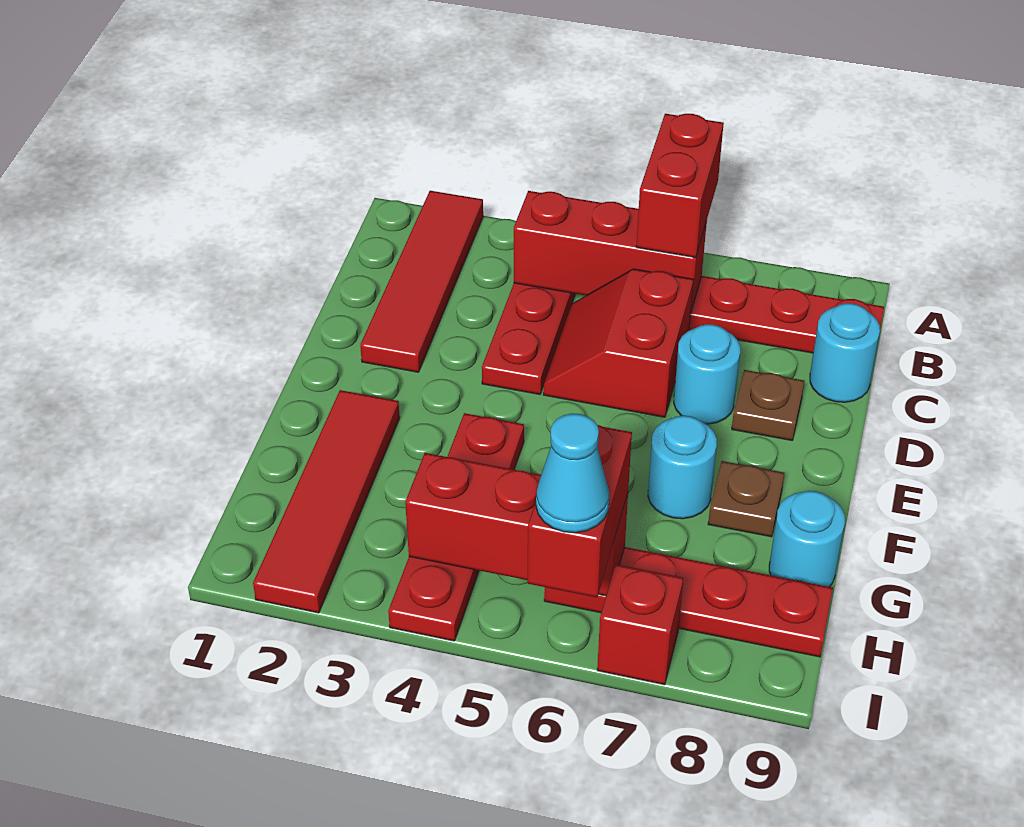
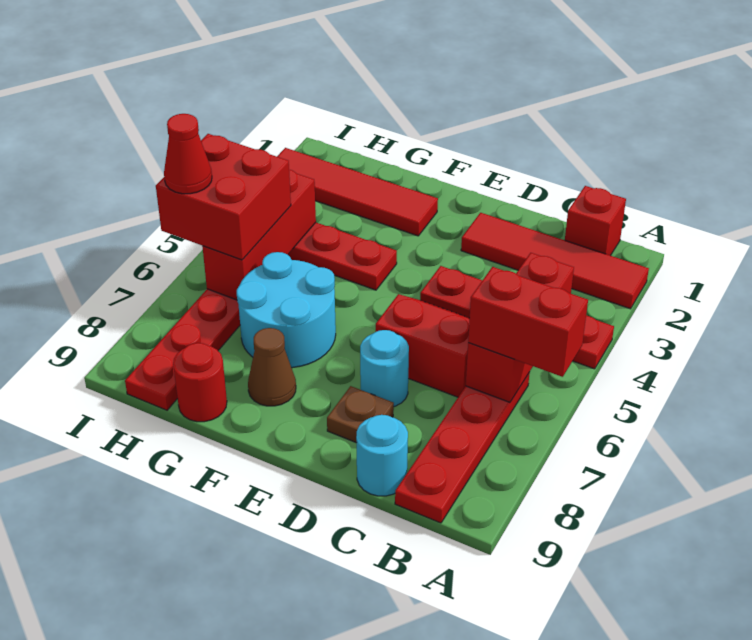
cyan round brick F7 level 1 -> cyan round brick F6:G7 level 1
brown plate F8 level 1 -> brown cone F8 level 1
cyan round brick G9 level 1 -> red round brick G9 level 1
red brick H6:I6 level 3 -> red brick H5:I6 level 3
cyan cone I6 level 4 -> red cone I6 level 4
red brick I7 level 1 -> red brick B1 level 1

